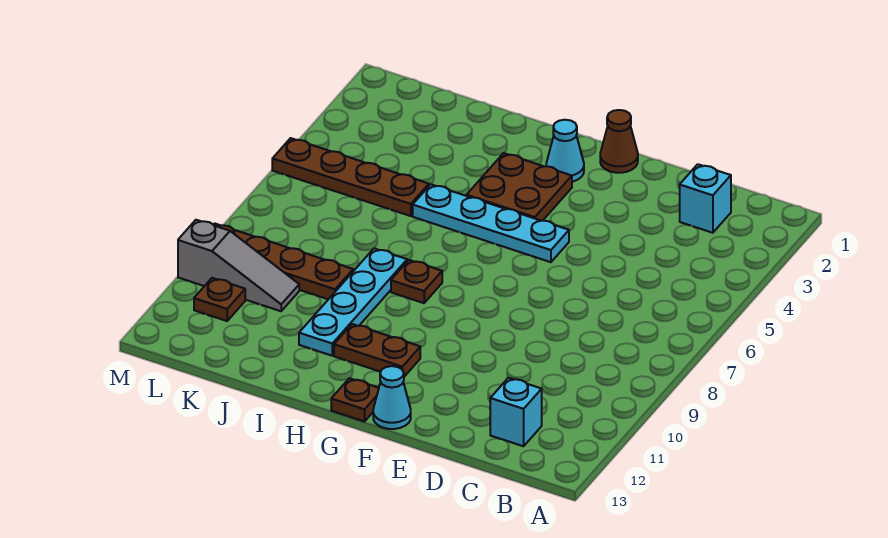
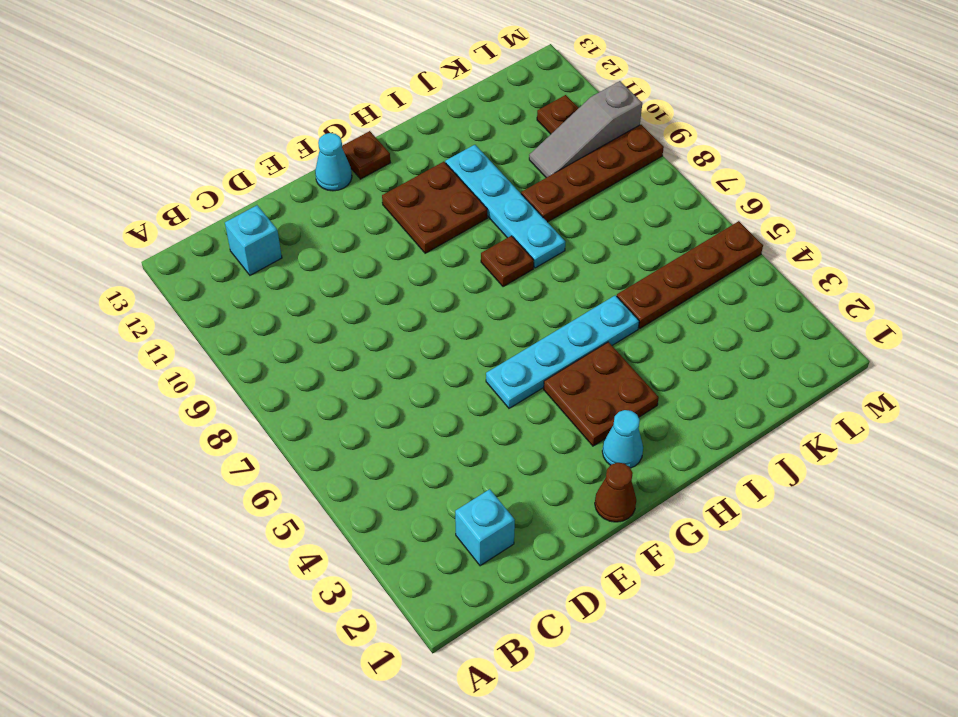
brown plate G11:H11 level 1 -> brown plate G10:H11 level 1

